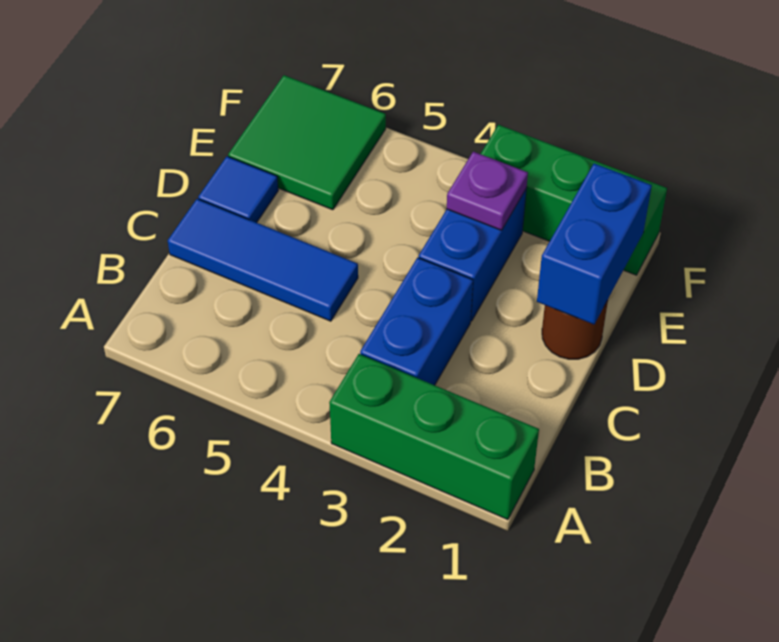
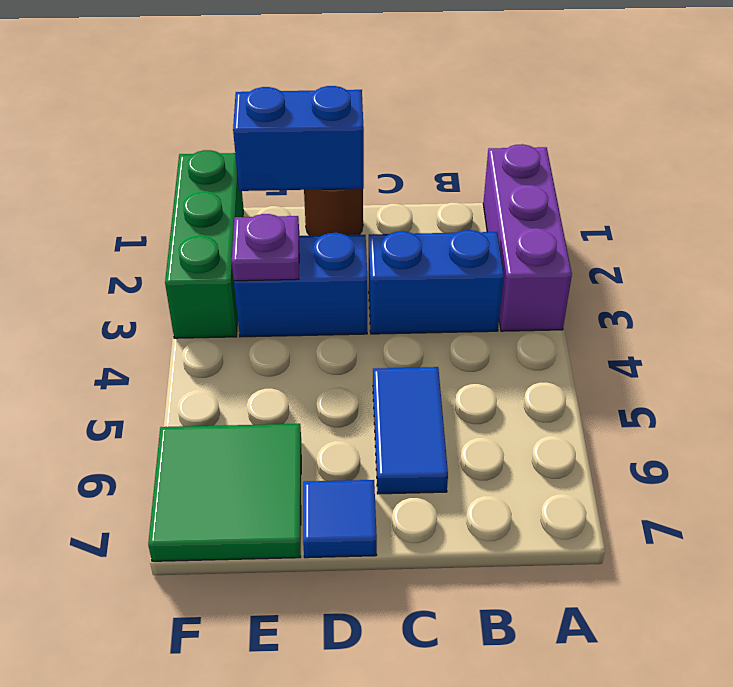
green brick A1:A3 level 1 -> purple brick A1:A3 level 1
blue tile C5:C7 level 1 -> blue tile C5:C6 level 1

